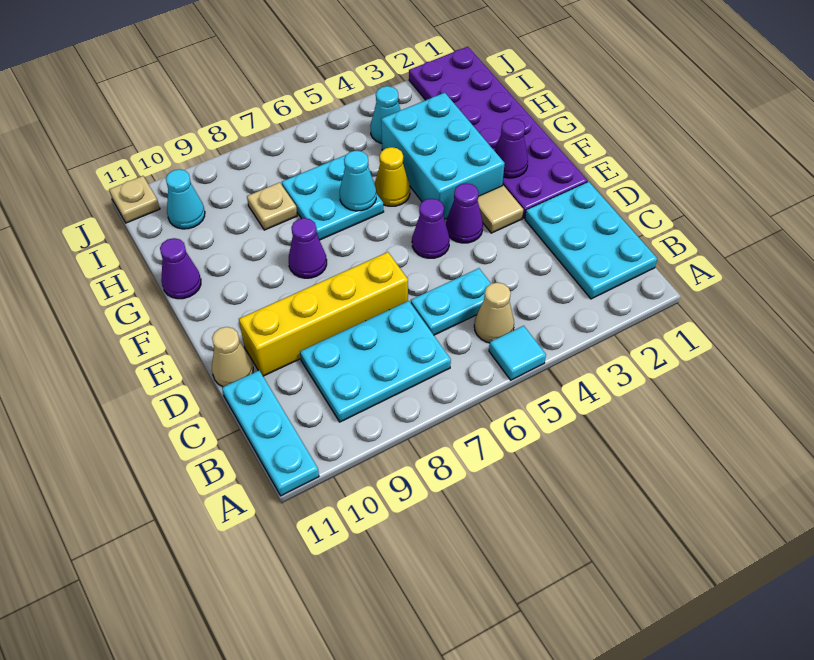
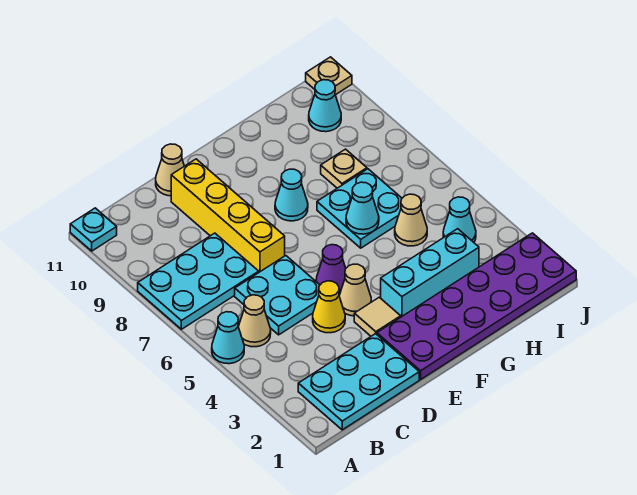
cyan tile A5 level 1 -> cyan cone A5 level 1
cyan plate A11:C11 level 1 -> cyan plate A11 level 1
cyan plate B7:C9 level 1 -> cyan plate A7:C8 level 1
cyan plate C5:C6 level 1 -> cyan plate C5:D6 level 1
purple cone E4 level 1 -> tan cone E4 level 1
purple cone F2 level 2 -> none
cyan brick F3:H4 level 1 -> cyan brick F3:H3 level 1
purple cone F8 level 1 -> cyan cone F8 level 1
yellow cone G5 level 1 -> yellow cone D4 level 1
purple cone G11 level 1 -> none
none -> tan cone H5 level 1

